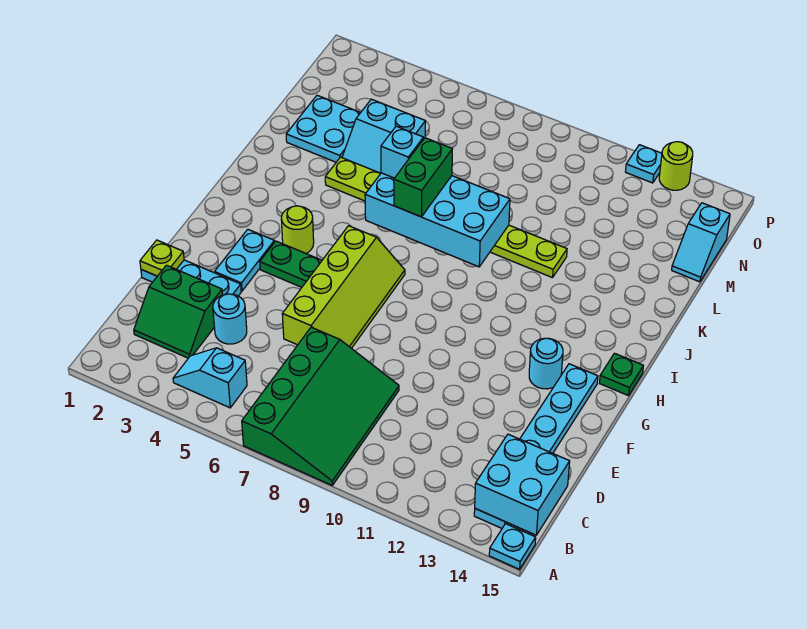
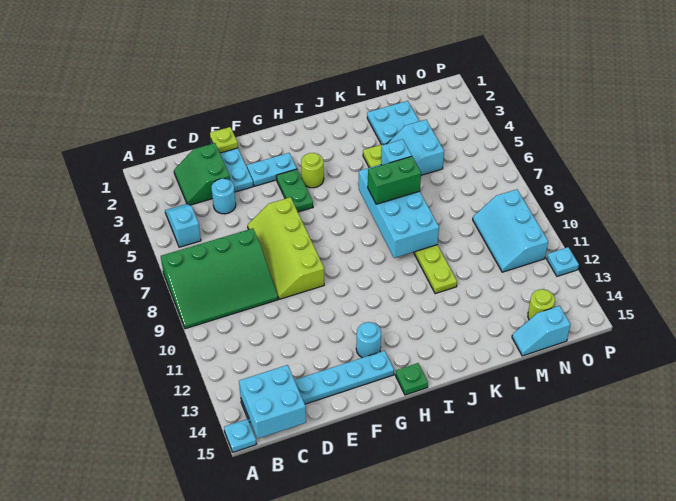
lime slope E6:H7 level 1 top 6 -> lime slope E6:F9 level 1 top F
none -> cyan slope N9:O11 level 1 top O
lime round brick P13 level 1 -> lime round brick N14 level 1

